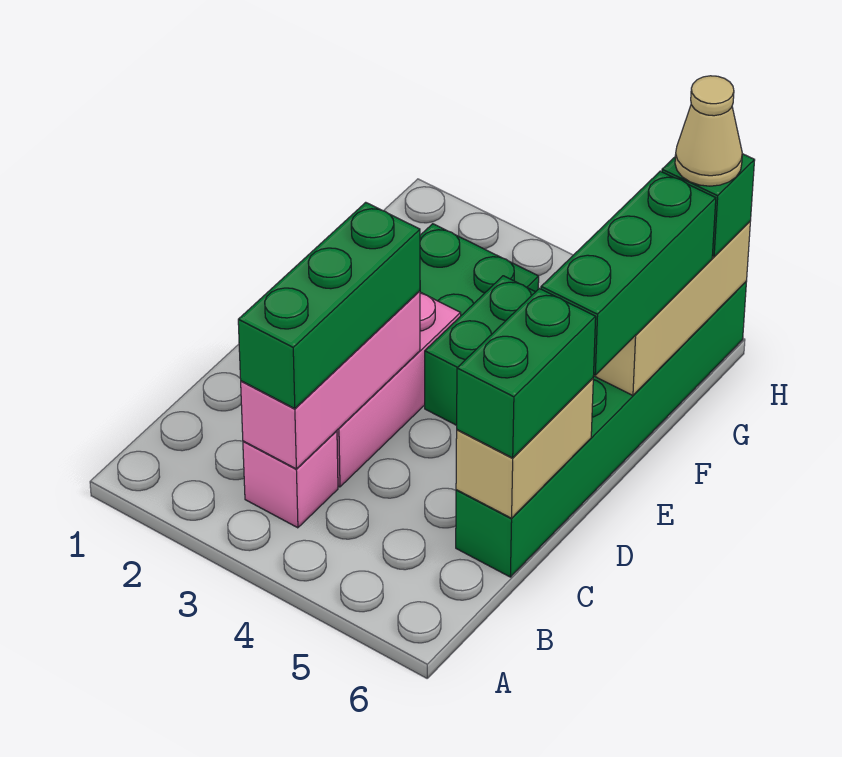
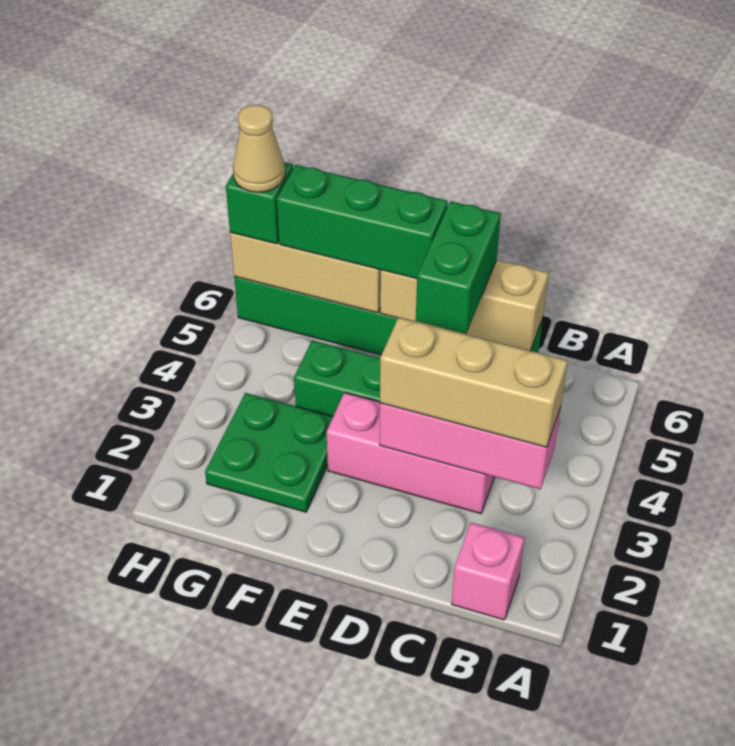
pink brick B3 level 1 -> pink brick B1 level 1
green brick B3:D3 level 3 -> tan brick B3:D3 level 3
tan brick C6:D6 level 2 -> tan brick C6:E6 level 2
green brick C6:D6 level 3 -> green brick D5:D6 level 3

